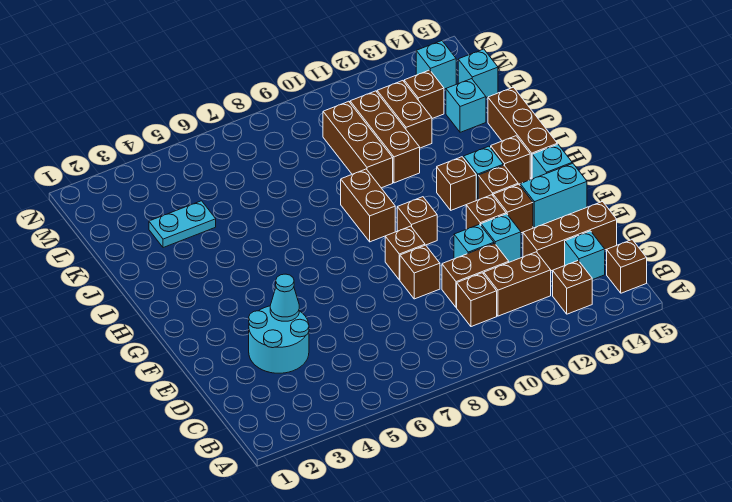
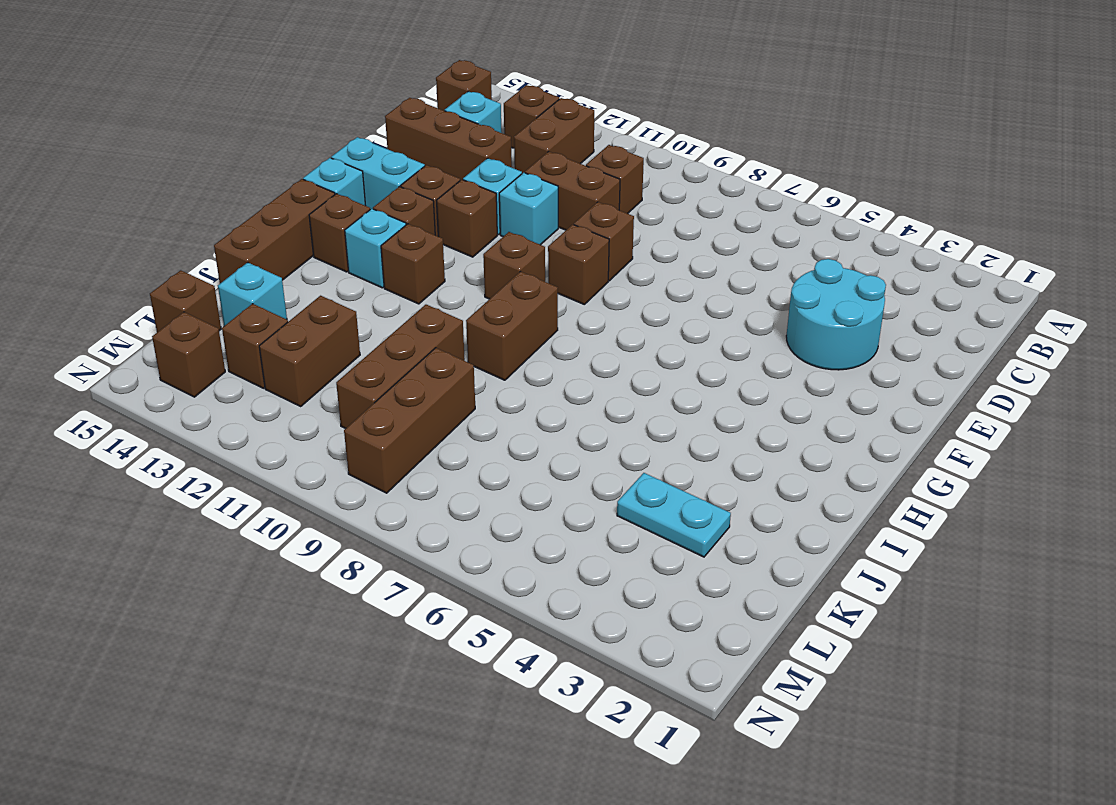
brown brick C11:C12 level 1 -> brown brick B12:C12 level 1
cyan cone E4 level 2 -> none
brown brick J11:L11 level 1 -> brown brick K9:M9 level 1
cyan brick L15 level 1 -> brown brick L15 level 1
cyan brick M14 level 1 -> brown brick M14 level 1

